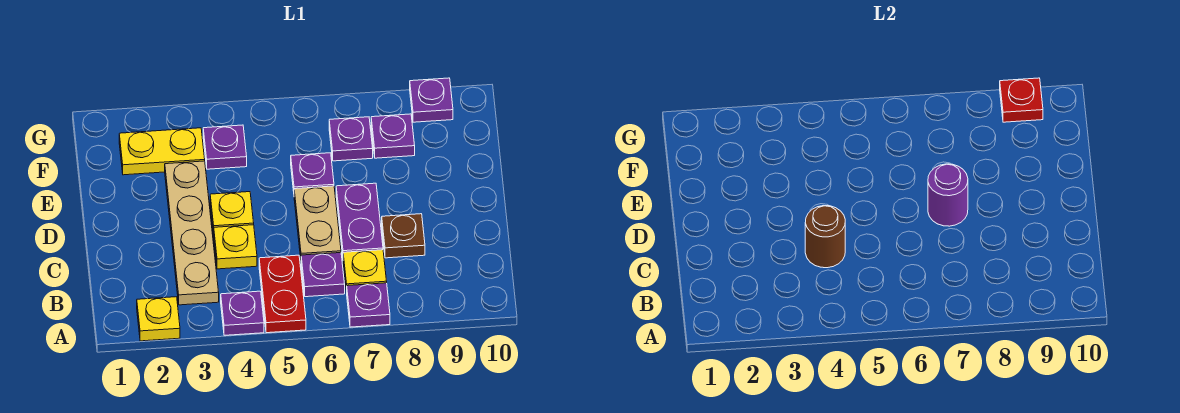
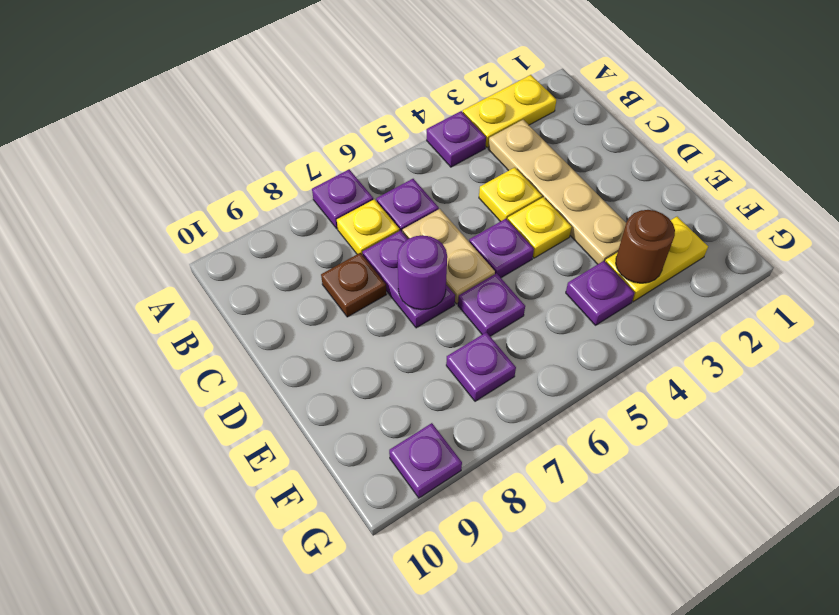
yellow plate A2 level 1 -> yellow plate A2:A3 level 1
red plate A5:B5 level 1 -> none
brown round brick C4 level 2 -> brown round brick F3 level 2
purple plate F8 level 1 -> purple plate D5 level 1
red plate G9 level 2 -> none

